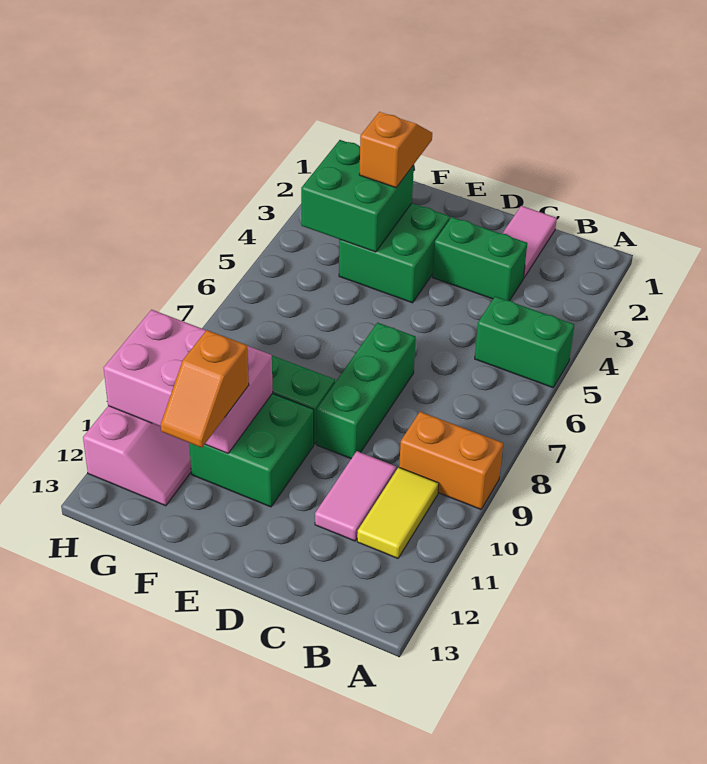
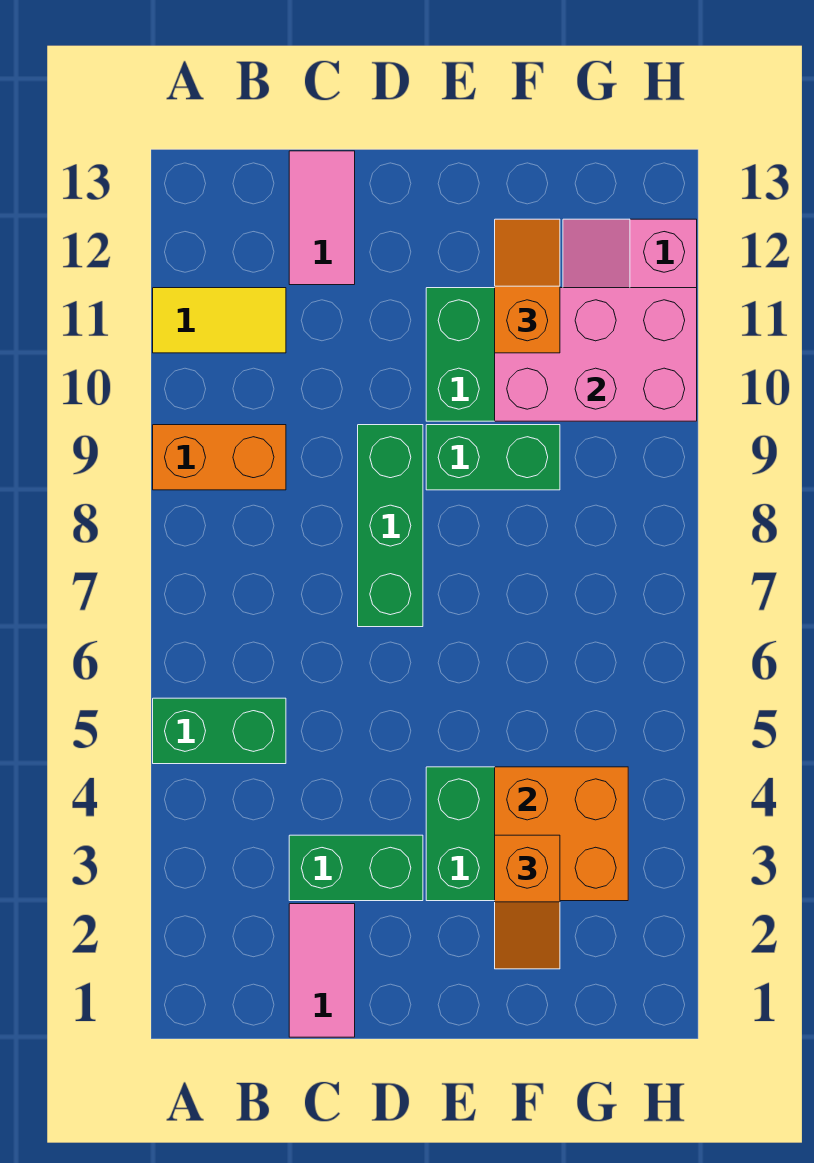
yellow tile B10:B11 level 1 -> yellow tile A11:B11 level 1
pink tile C10:C11 level 1 -> pink tile C12:C13 level 1
green brick F3:G4 level 2 -> orange brick F3:G4 level 2

